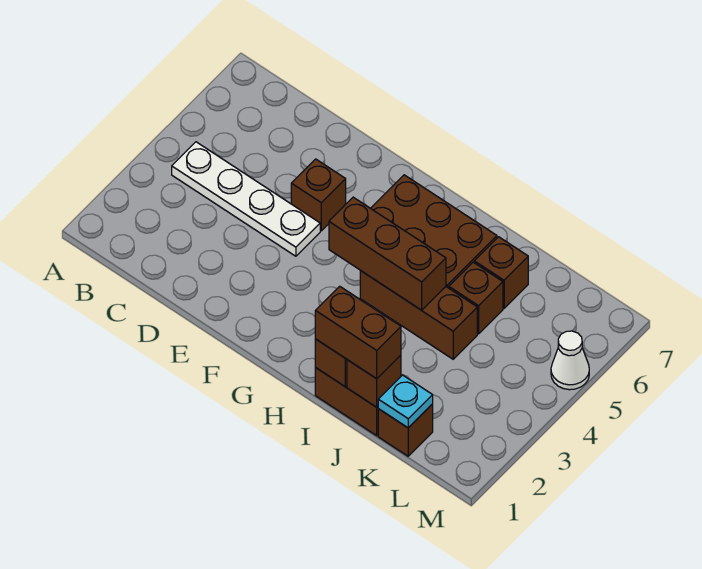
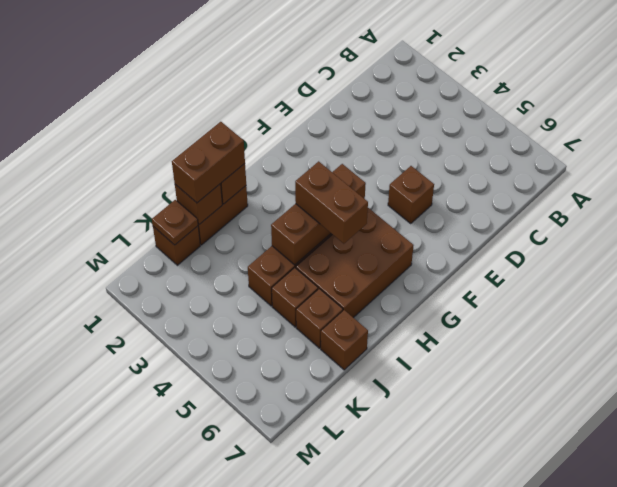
white plate B4:E4 level 1 -> none
none -> brown brick H4:H5 level 3
none -> brown brick J7 level 1
cyan plate K1 level 2 -> brown plate K1 level 2
white cone M5 level 1 -> none

